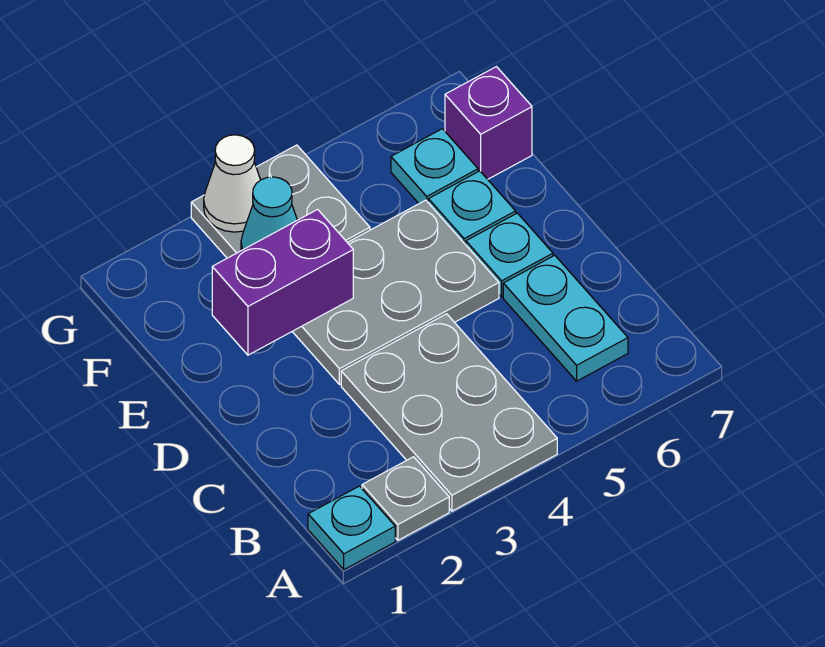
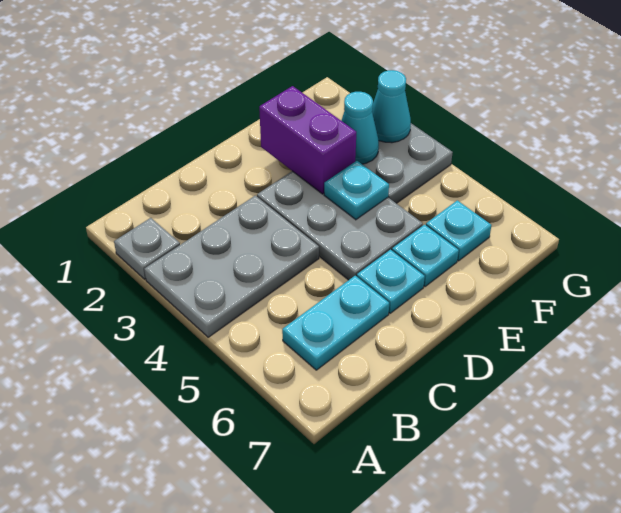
cyan plate A1 level 1 -> cyan plate E4 level 2
purple brick F7 level 1 -> none
white cone G3 level 2 -> cyan cone G3 level 2

